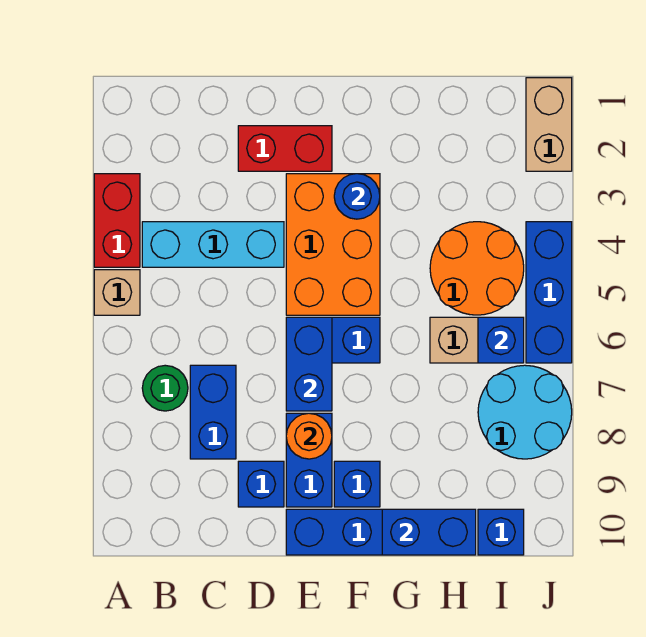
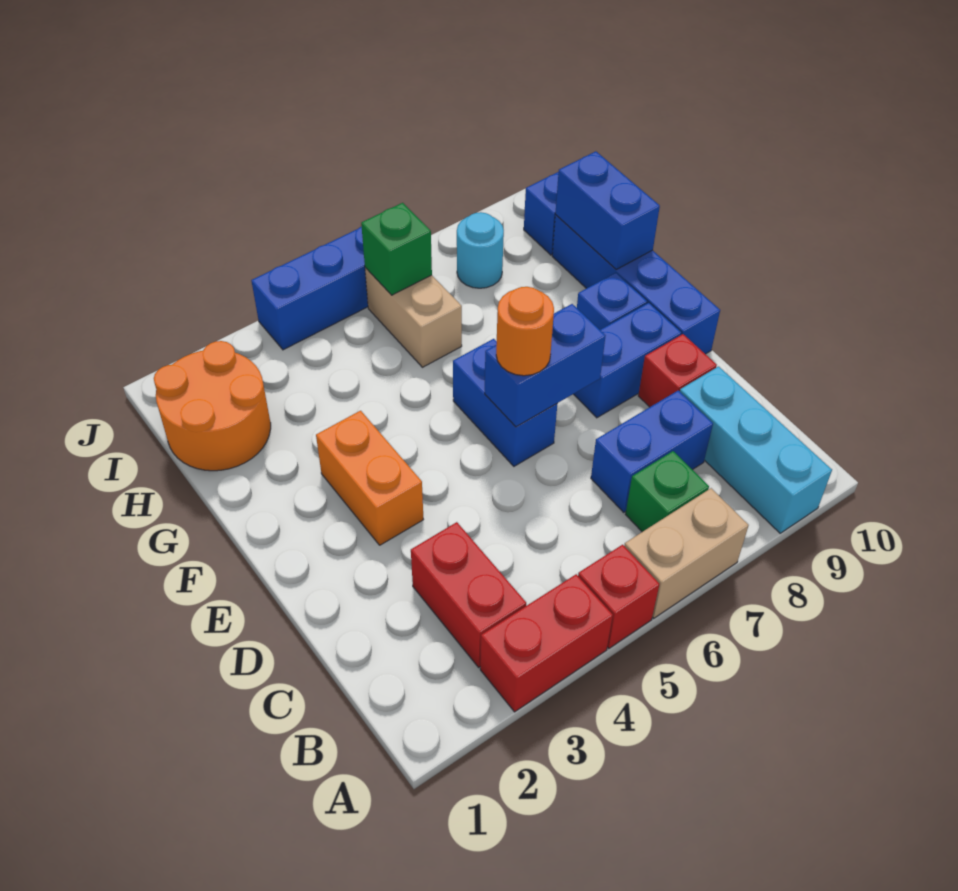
tan brick A5 level 1 -> red brick A5 level 1
cyan brick B4:D4 level 1 -> cyan brick A9:C9 level 1
green round brick B7 level 1 -> green brick B7 level 1
red brick D2:E2 level 1 -> red brick B3:C3 level 1
blue brick D9 level 1 -> red brick D9 level 1
orange brick E3:F5 level 1 -> orange brick E3:F3 level 1
orange round brick E8 level 2 -> orange round brick E6 level 3
blue round brick F3 level 2 -> none
orange round brick H4:I5 level 1 -> orange round brick H1:I2 level 1
blue brick I6 level 2 -> green brick I6 level 2
cyan round brick I7:J8 level 1 -> cyan round brick I8 level 1
tan brick J1:J2 level 1 -> tan brick A6:A7 level 1

